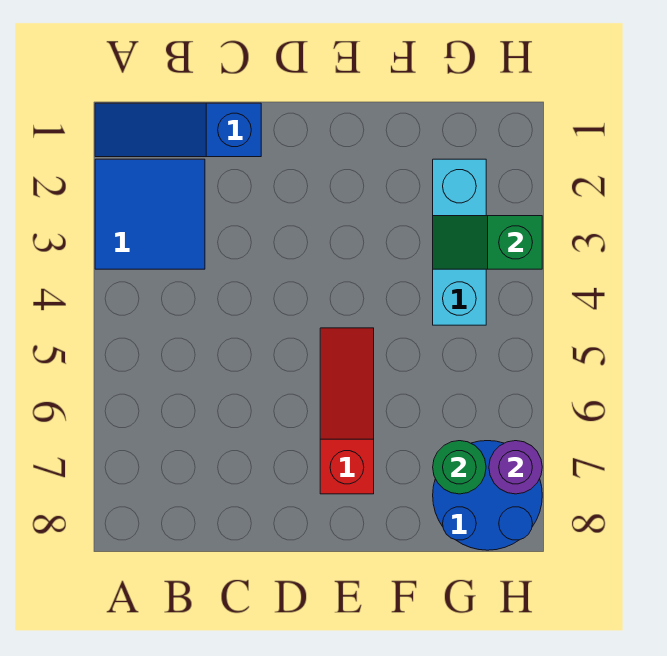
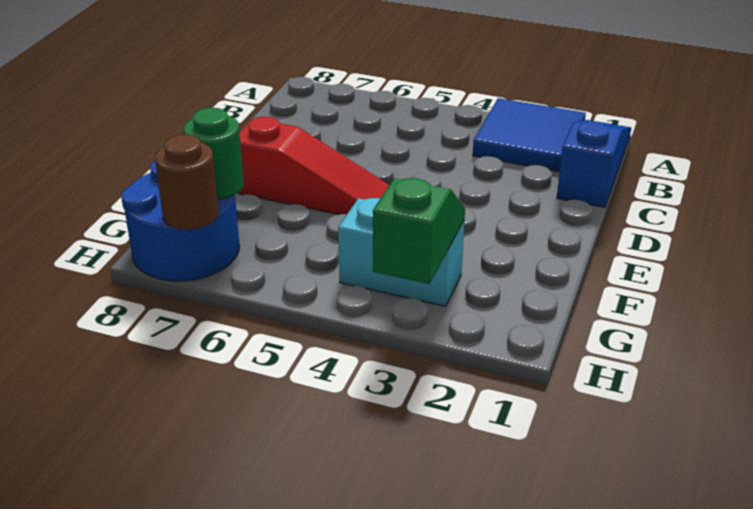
cyan brick G2:G4 level 1 -> cyan brick G3:G4 level 1
purple round brick H7 level 2 -> brown round brick H7 level 2

